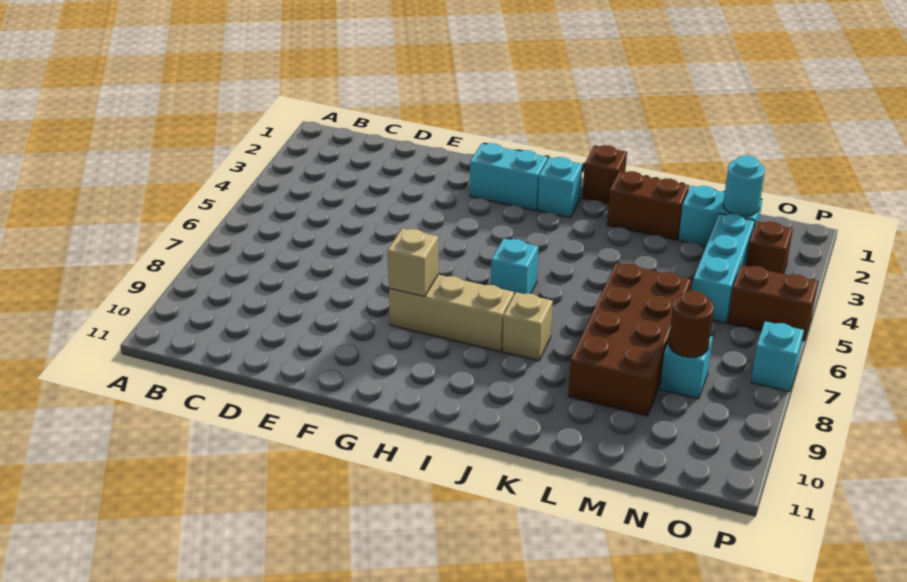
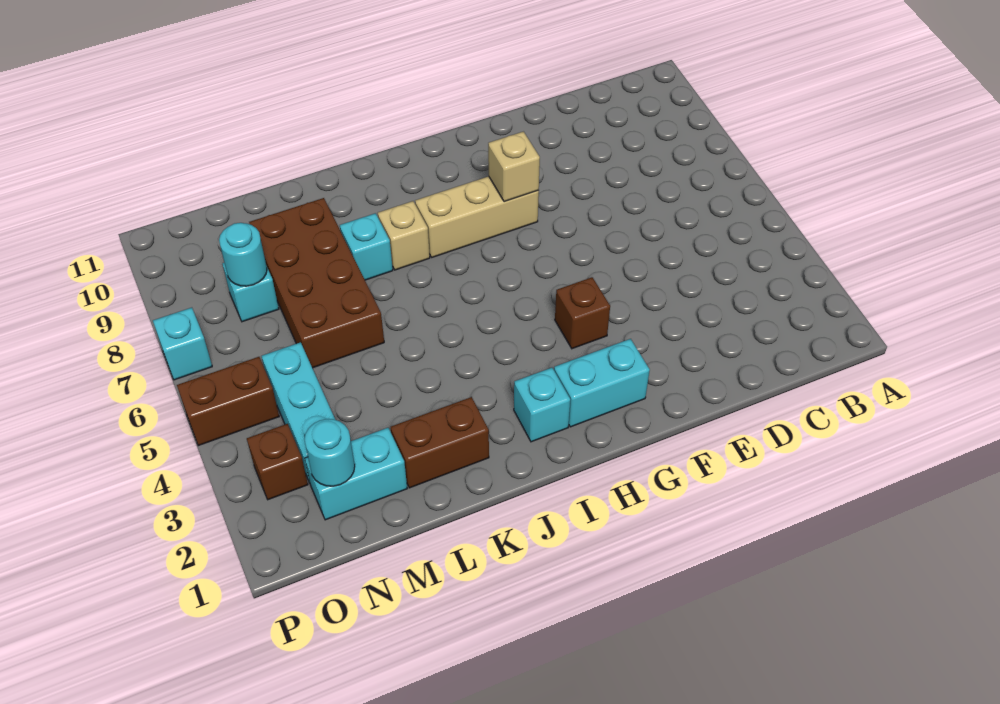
cyan brick I6 level 1 -> cyan brick K8 level 1
brown brick J1 level 1 -> brown brick G4 level 1
brown round brick N8 level 2 -> cyan round brick N8 level 2

